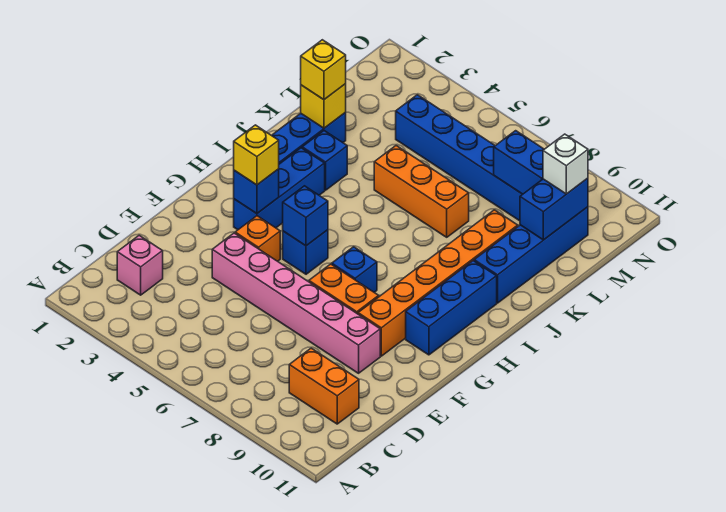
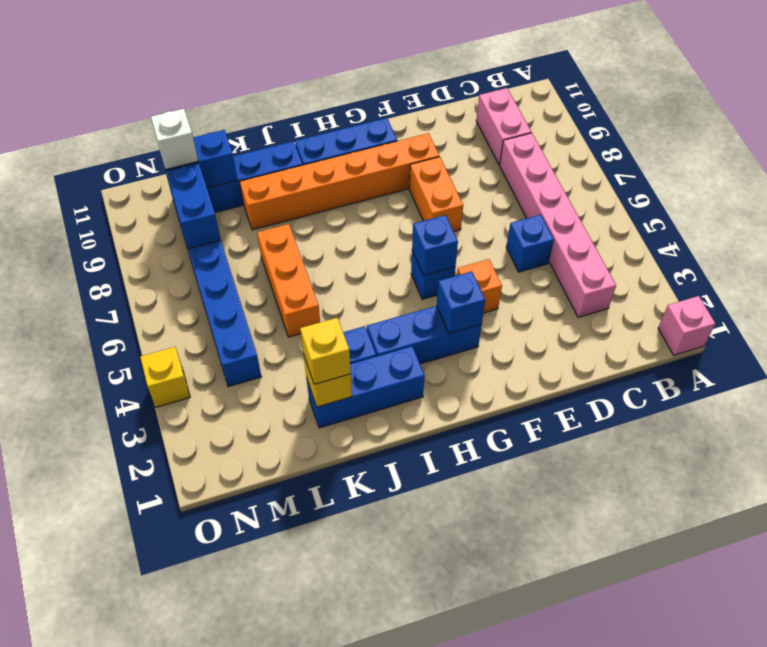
pink brick C2 level 1 -> pink brick A1 level 1
orange brick C9:C10 level 1 -> pink brick C9:C10 level 1
pink brick E4:E9 level 1 -> pink brick C3:C8 level 1
yellow brick G3 level 3 -> yellow brick O4 level 1
blue brick G7 level 1 -> blue brick D5 level 1

